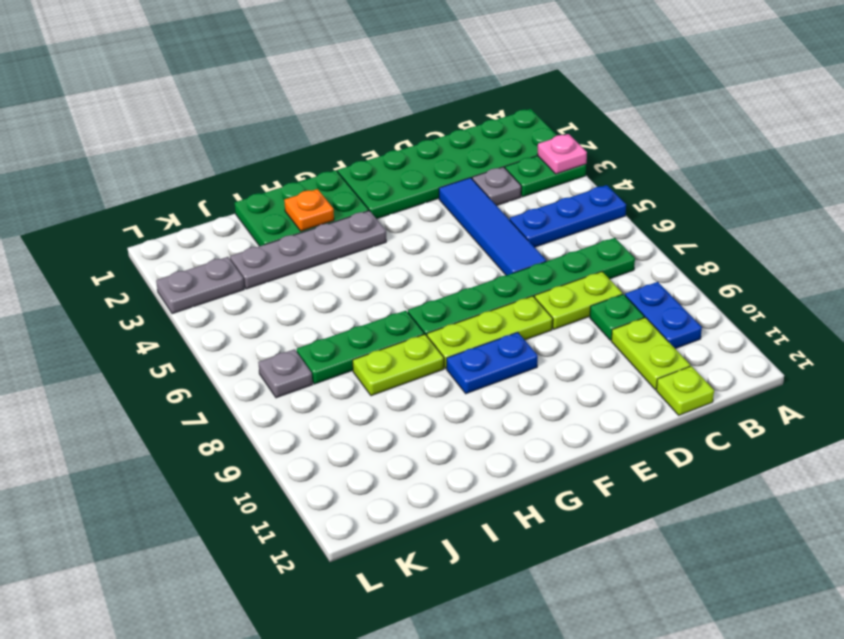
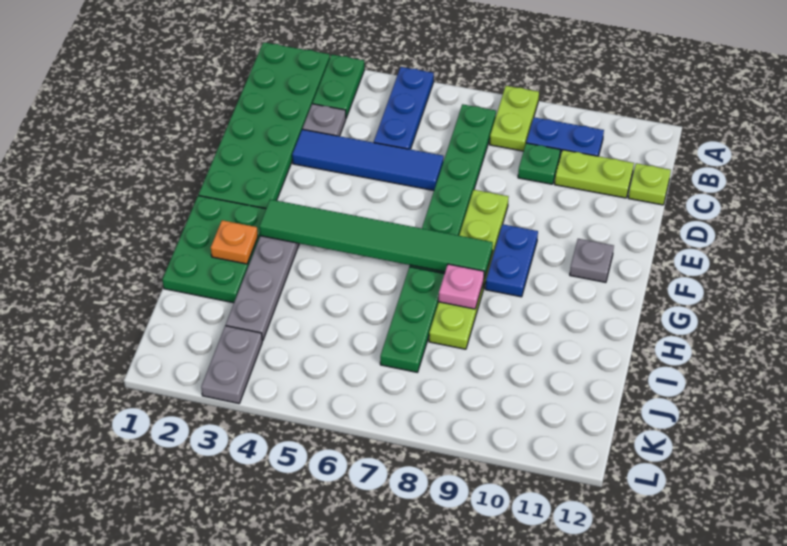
pink plate A3 level 2 -> pink plate H8 level 2
lime plate C8:D8 level 1 -> lime plate A8:B8 level 1
none -> green tile G3:G8 level 2
grey plate K7 level 1 -> grey plate F11 level 1

